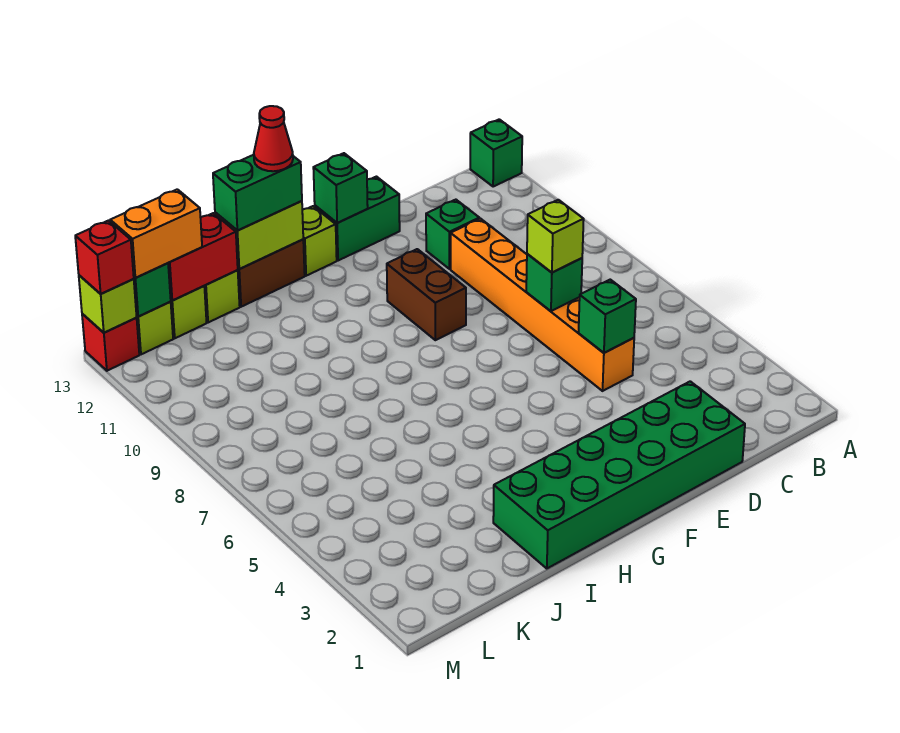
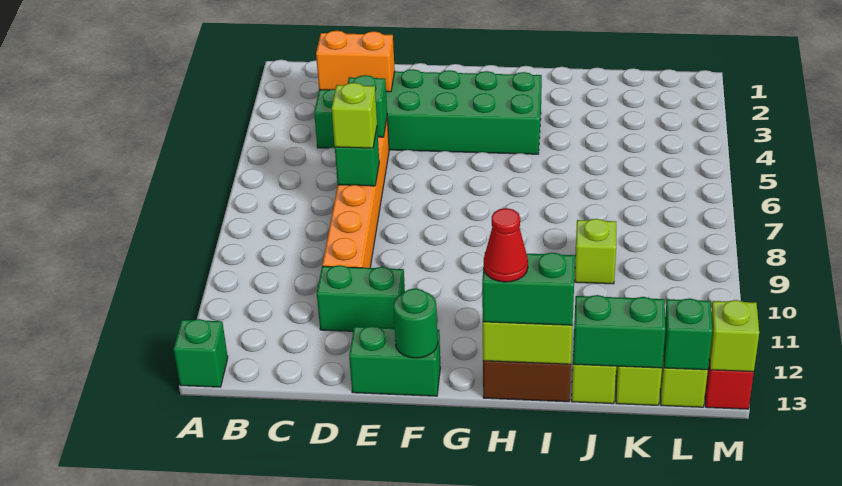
green brick D1:I2 level 1 -> green brick C3:H4 level 1
green brick D11 level 1 -> green brick D11:E11 level 1
brown brick F9:F10 level 1 -> none
green brick F13 level 2 -> green round brick F13 level 2
lime brick G13 level 1 -> lime brick J9 level 1
red brick J13:K13 level 2 -> green brick J13:K13 level 2
orange brick K13:L13 level 3 -> orange brick C3:D3 level 2
red brick M13 level 3 -> none

